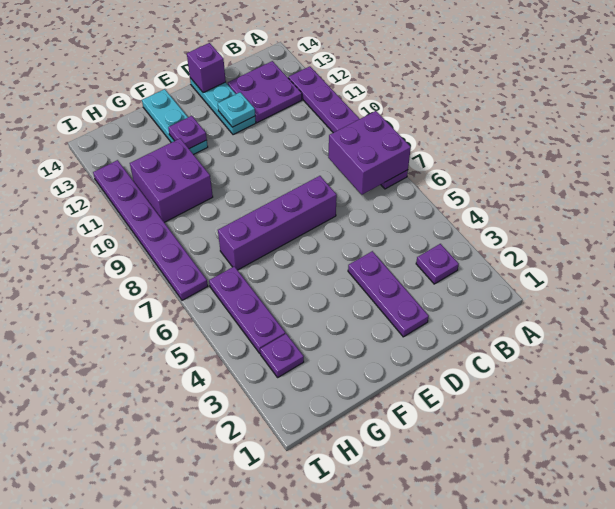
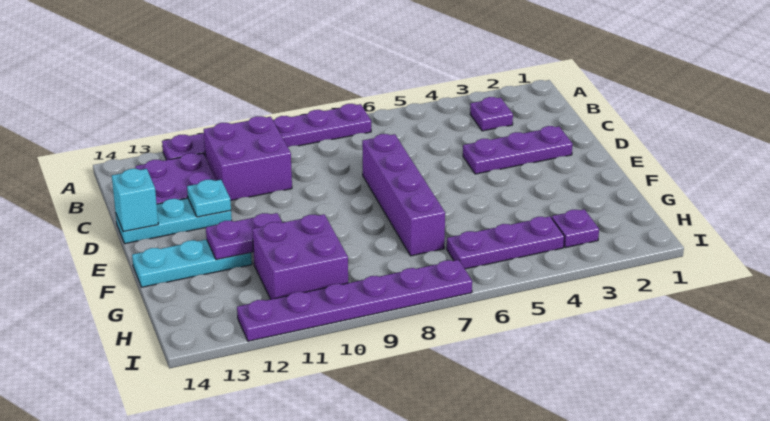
purple brick A7:B8 level 2 -> purple brick B10:C11 level 1
purple brick D14 level 2 -> cyan brick D14 level 2
purple plate F12 level 2 -> purple plate F11:F12 level 2

